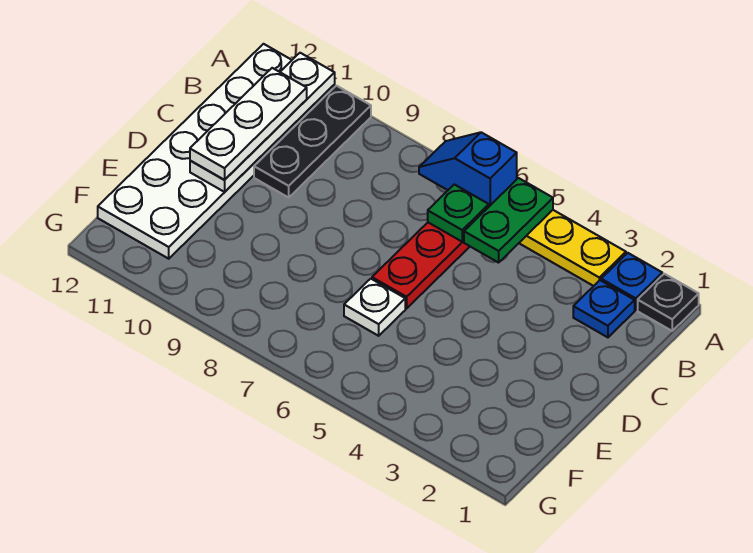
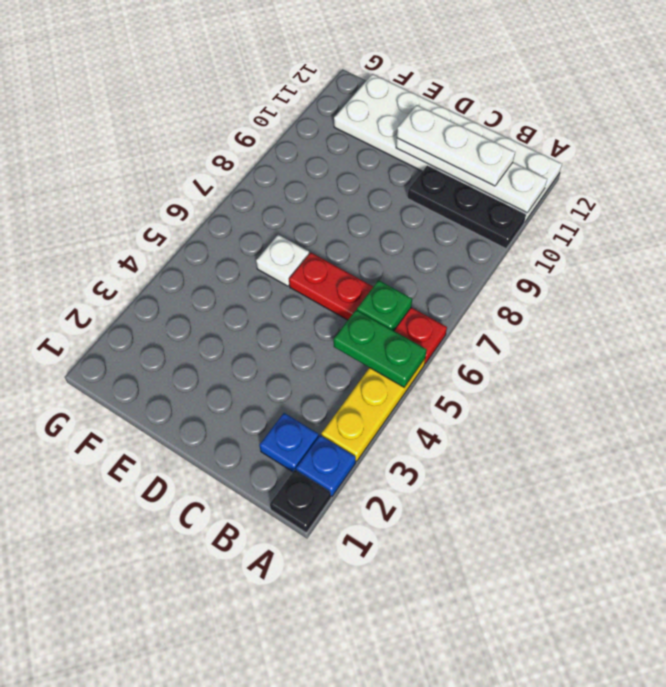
blue slope A6:A7 level 2 top 6 -> none

